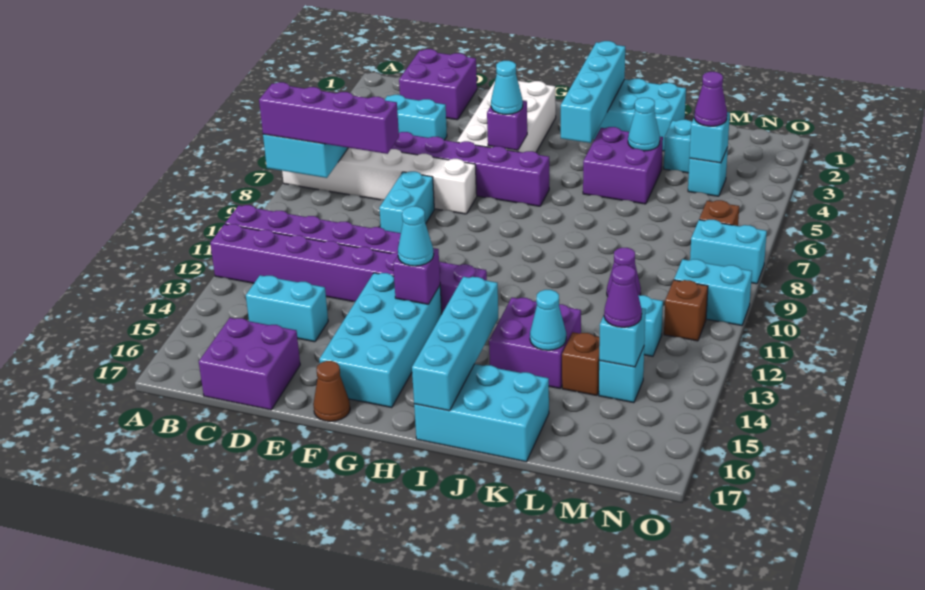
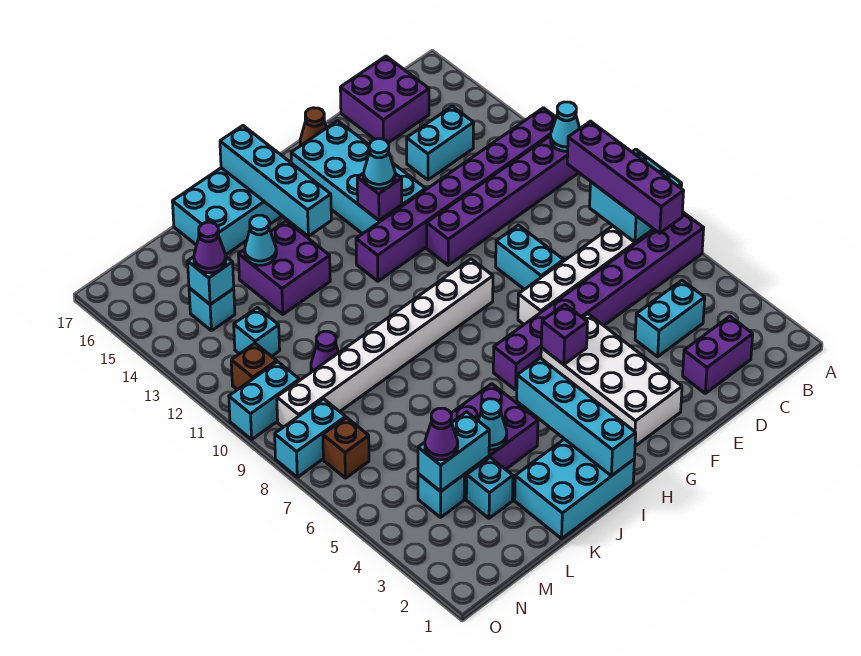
purple brick A8:D8 level 3 -> purple brick B6:B9 level 3
purple brick C1:D2 level 1 -> purple brick C2:D2 level 1
cyan cone G5 level 3 -> cyan cone A11 level 2
none -> white brick G9:N9 level 1
brown brick L14 level 1 -> none
cyan brick M4 level 2 -> cyan brick L4:M4 level 2

